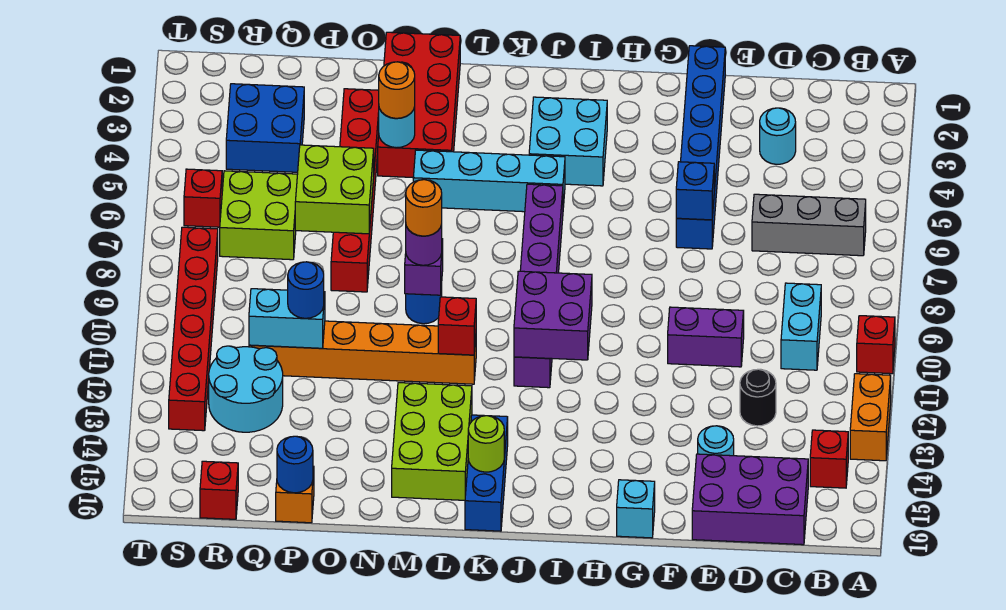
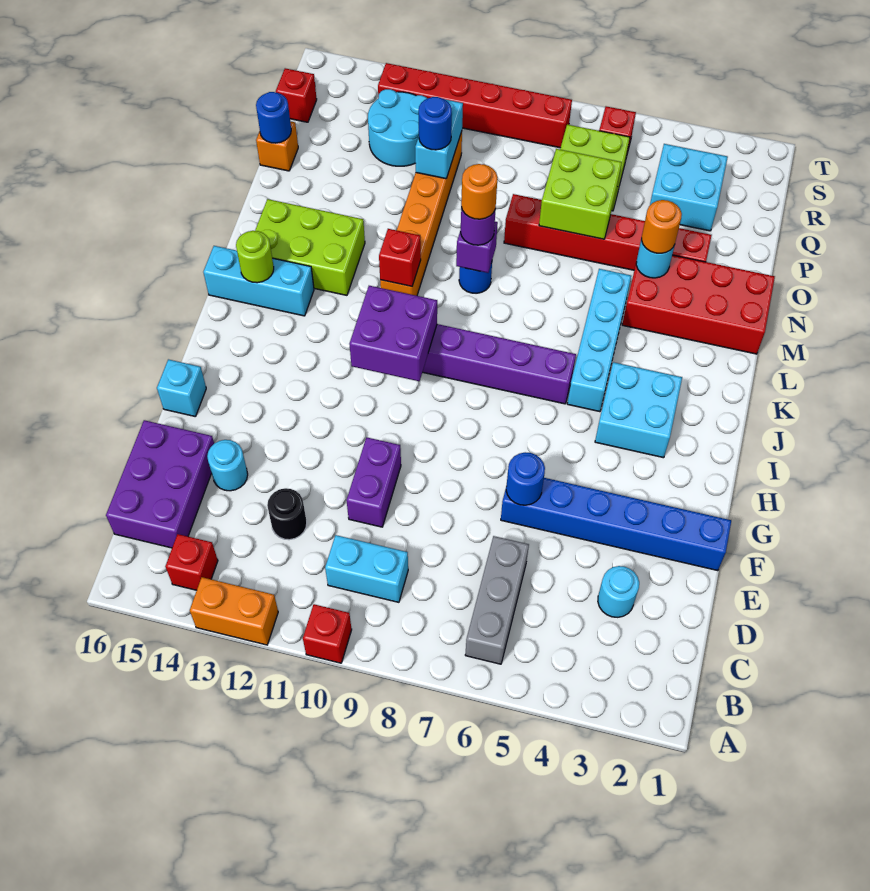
blue brick F6 level 2 -> blue round brick F6 level 2
blue brick K14:K16 level 1 -> cyan brick K14:K16 level 1
blue brick Q3:R4 level 1 -> cyan brick Q3:R4 level 1

